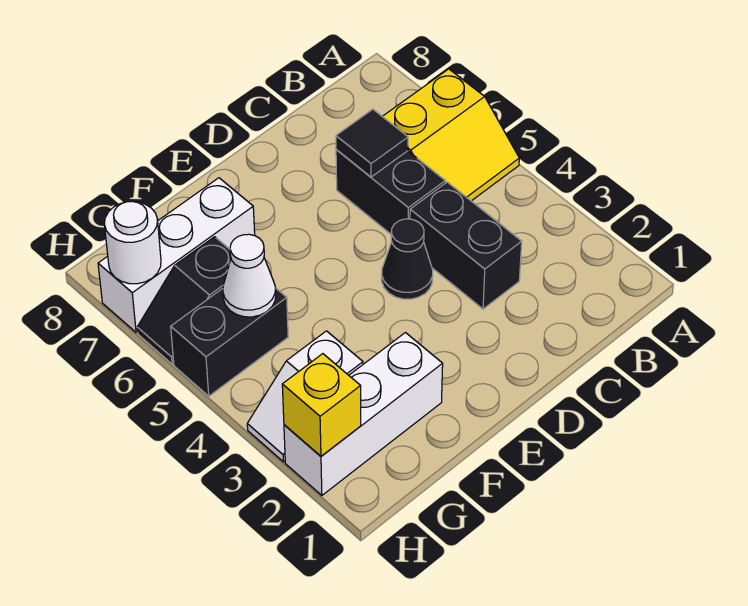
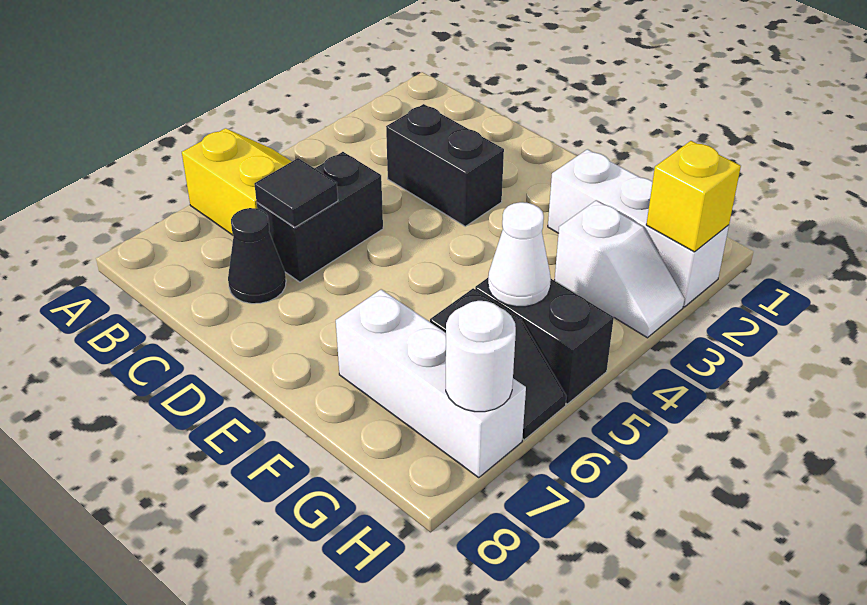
black brick C3:C4 level 1 -> black brick C3:D3 level 1
black cone D4 level 1 -> black cone C7 level 1

